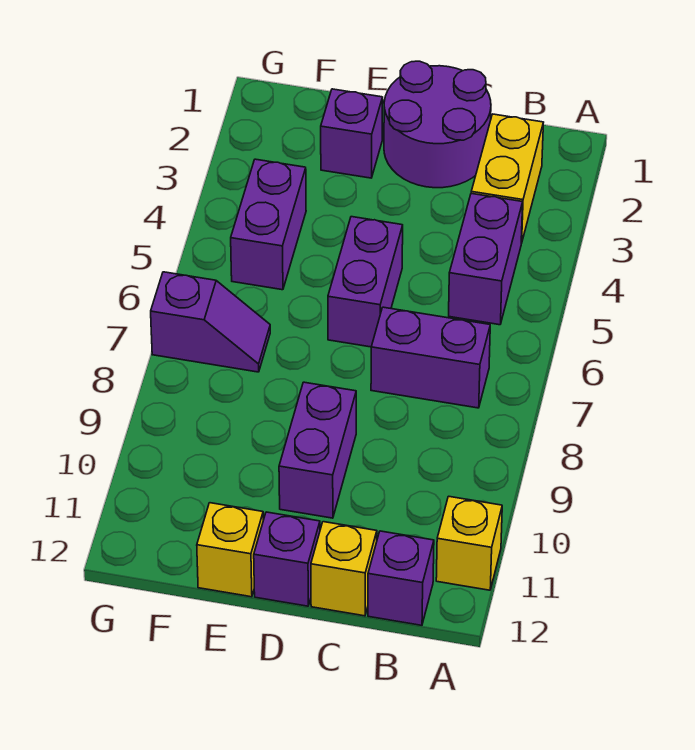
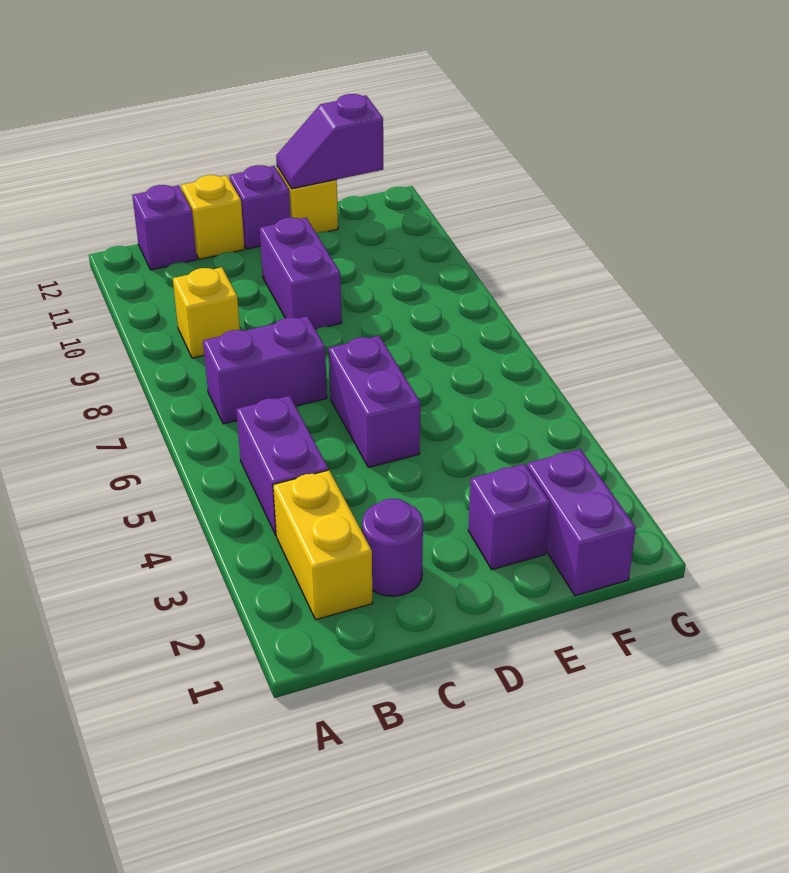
yellow brick A11 level 1 -> yellow brick B9 level 1
purple round brick C1:D2 level 1 -> purple round brick C2 level 1
purple brick F4:F5 level 1 -> purple brick F1:F2 level 1
purple slope F7:G7 level 1 top G -> purple slope E12:F12 level 2 top F

